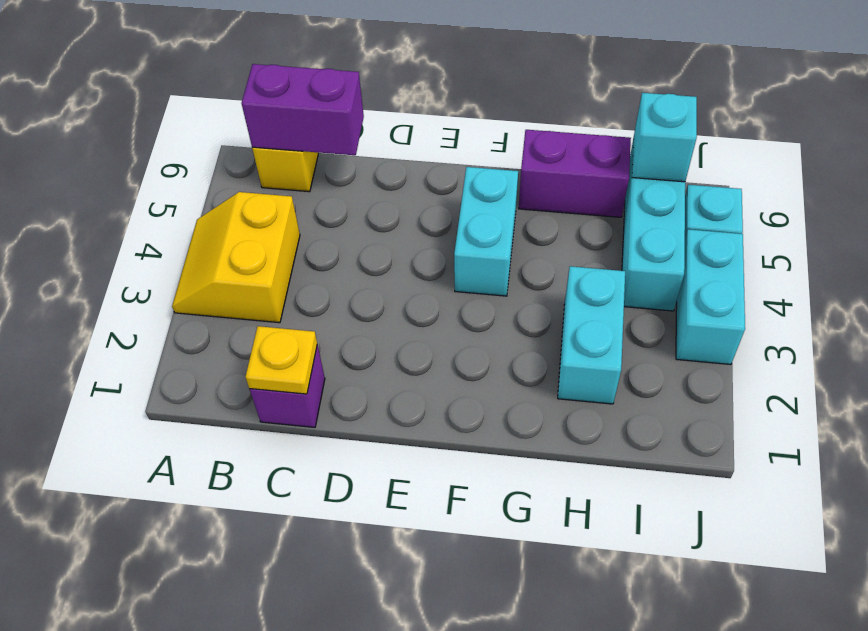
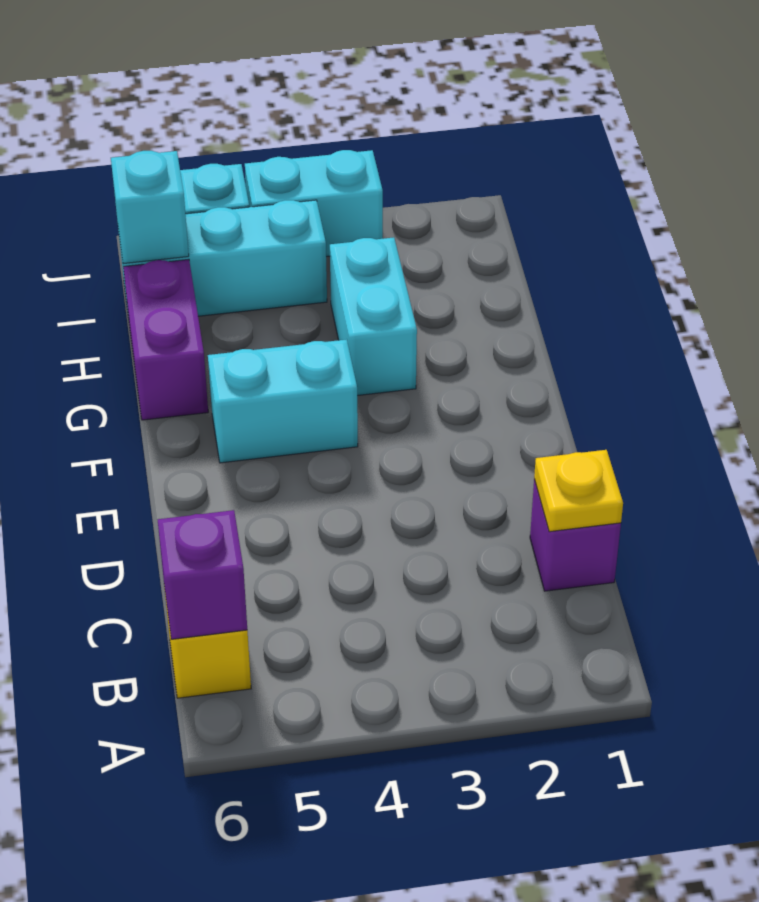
yellow slope A3:B4 level 1 top B -> none
purple brick B6:C6 level 2 -> purple brick B6 level 2
cyan brick H2:H3 level 1 -> cyan brick G3:H3 level 1

